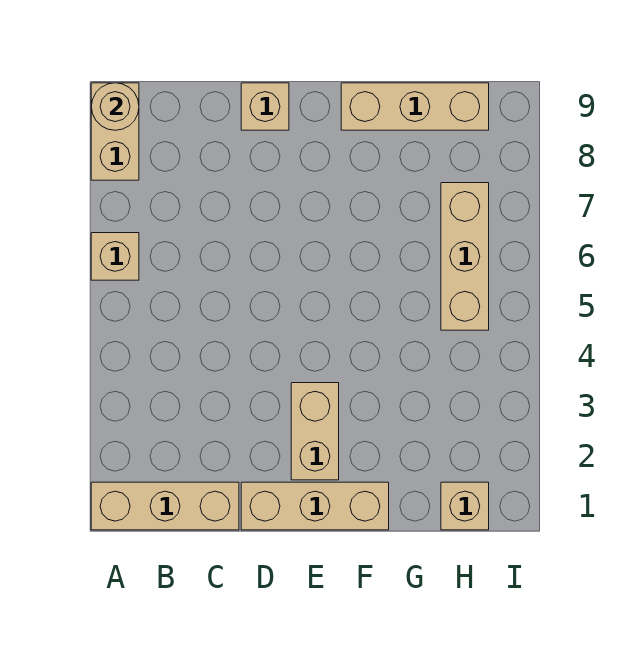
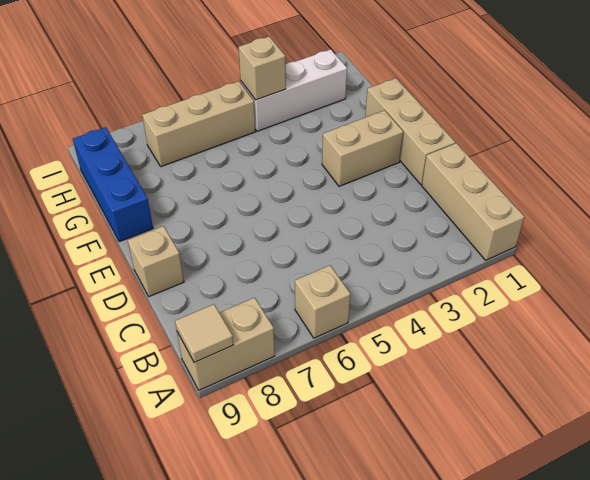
tan round brick A9 level 2 -> tan tile A9 level 2
tan brick F9:H9 level 1 -> blue brick F9:H9 level 1
tan brick H1 level 1 -> tan brick H4 level 2
none -> white brick H2:H4 level 1

